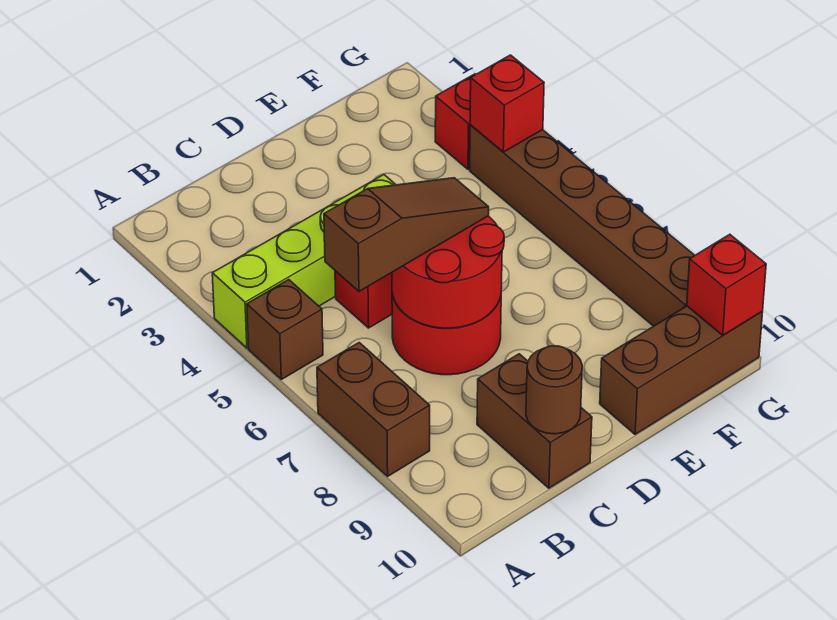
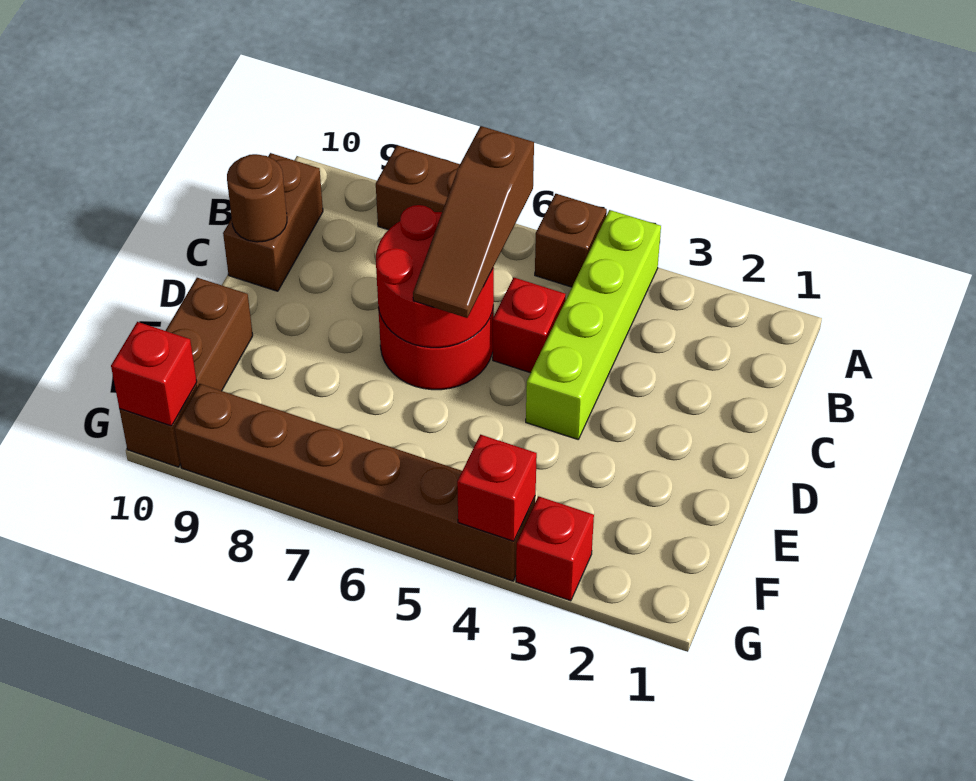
brown brick C9:C10 level 1 -> brown brick B10:C10 level 1

